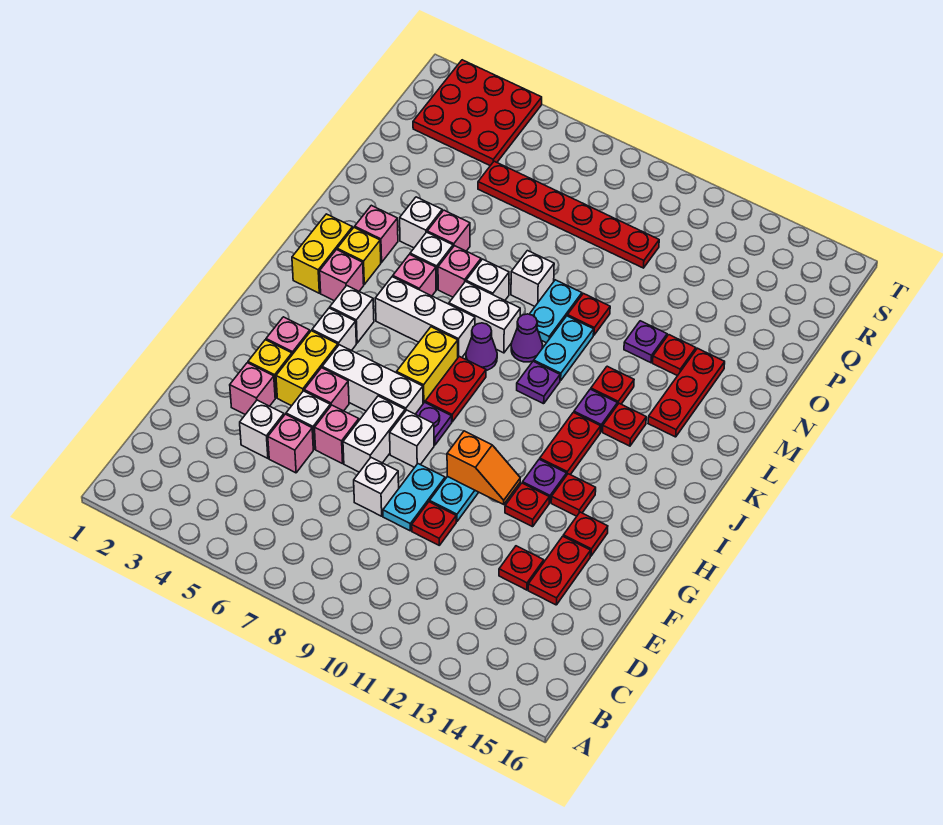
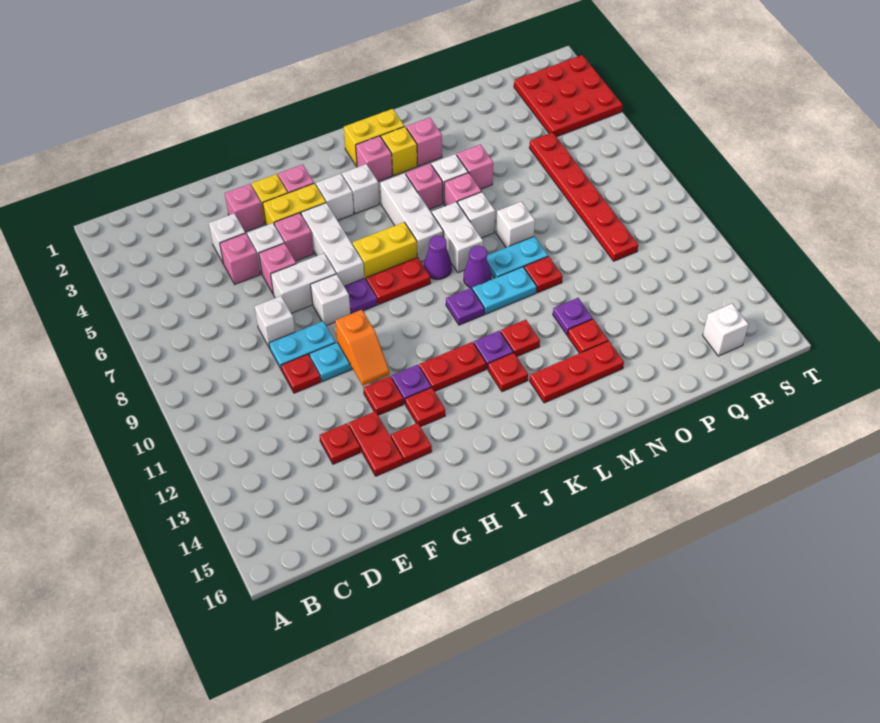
red plate E14:F14 level 1 -> red plate F13:F14 level 1
white brick N4 level 1 -> white brick R15 level 1

